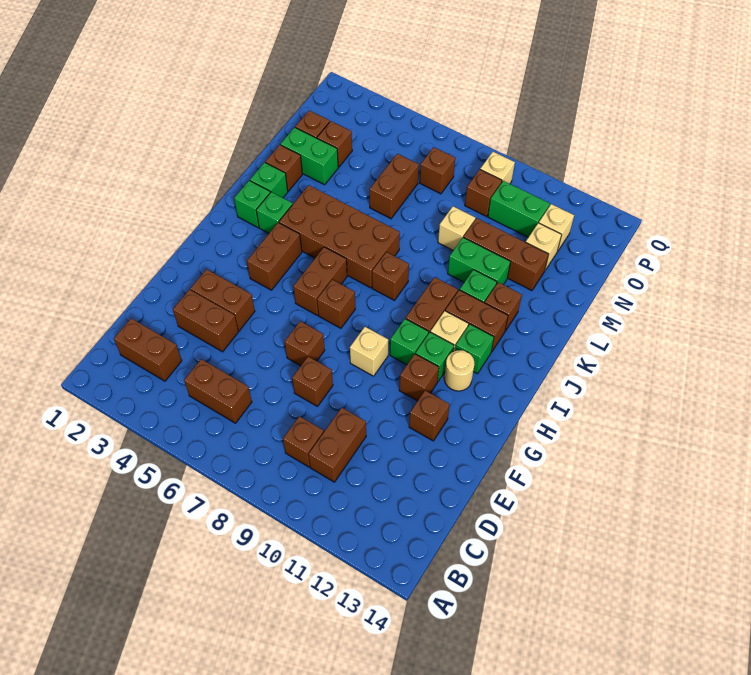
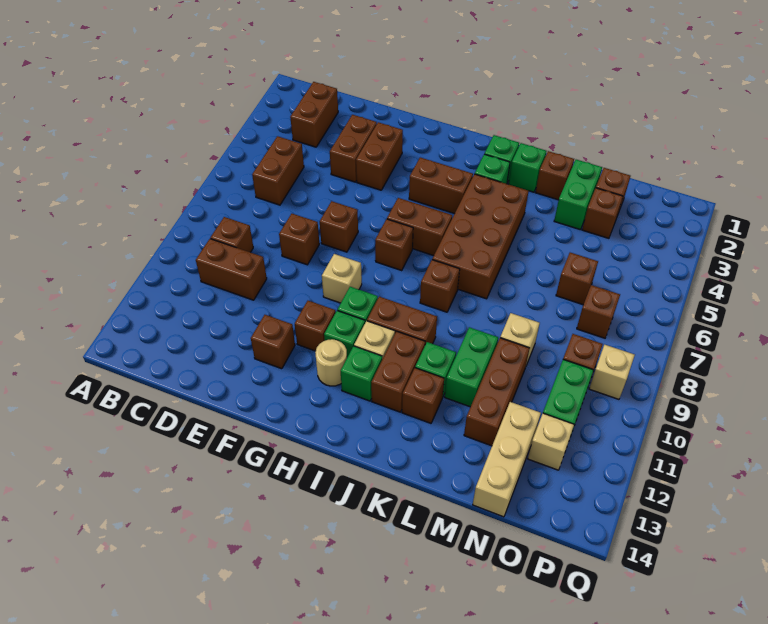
brown brick M6:N6 level 1 -> brown brick N6 level 1
tan brick N12 level 1 -> tan brick N12:N14 level 1

